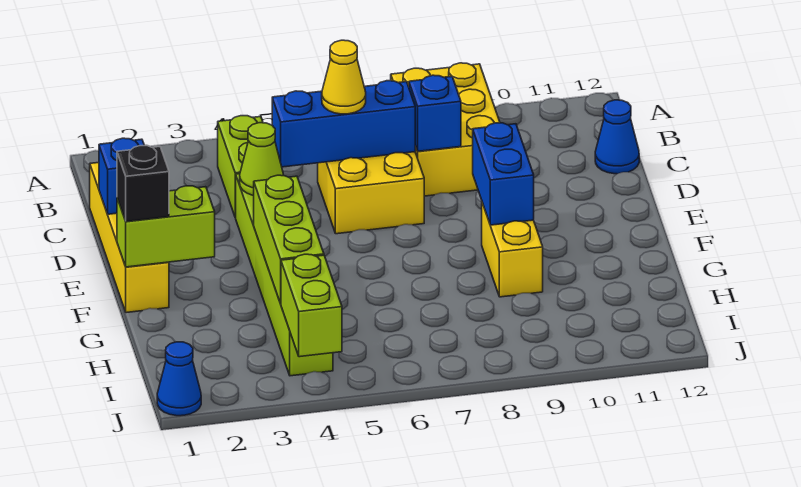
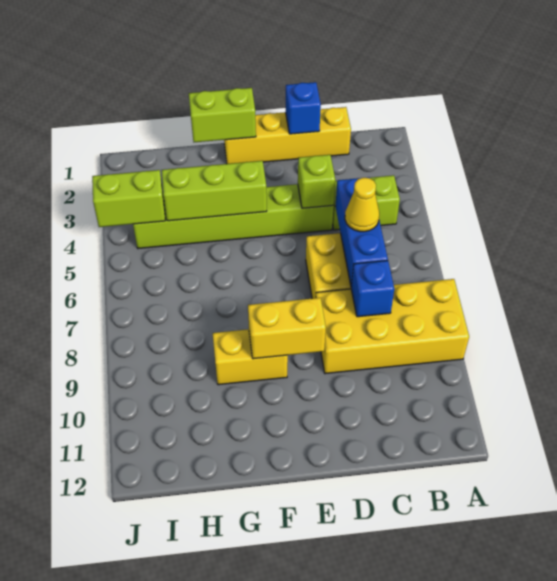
yellow brick A8:C9 level 1 -> yellow brick A8:D9 level 1
blue cone C12 level 1 -> none
lime cone D4 level 2 -> lime brick D4 level 2
blue brick E9:F9 level 2 -> yellow brick E9:F9 level 2
lime brick F1:F2 level 2 -> lime brick F1:G1 level 2
black brick F1 level 3 -> none
blue cone J1 level 1 -> none

